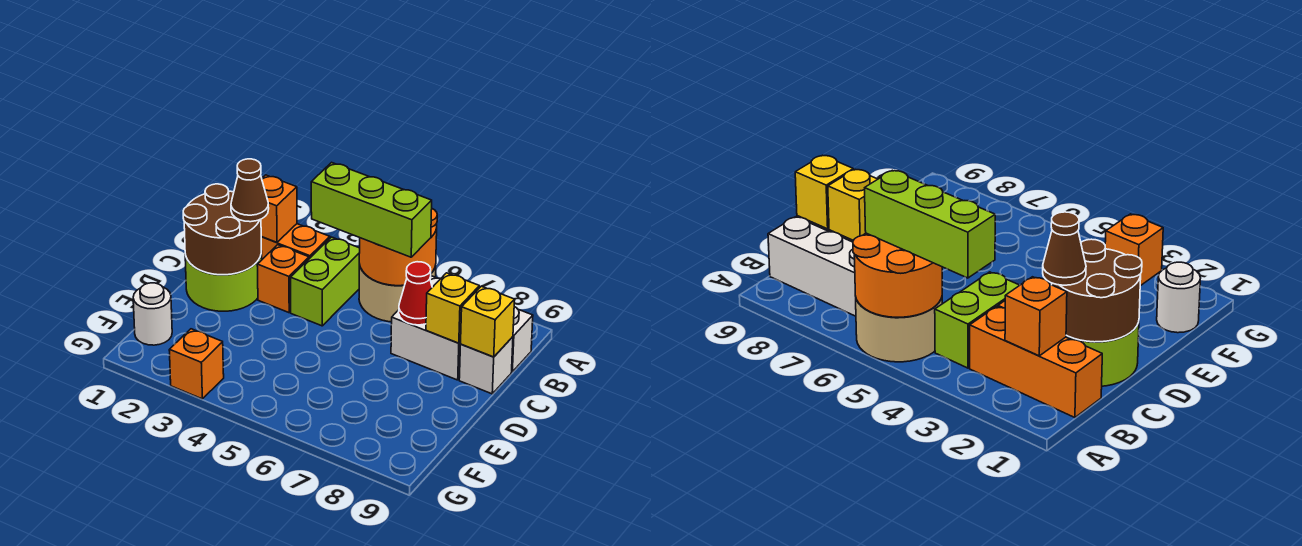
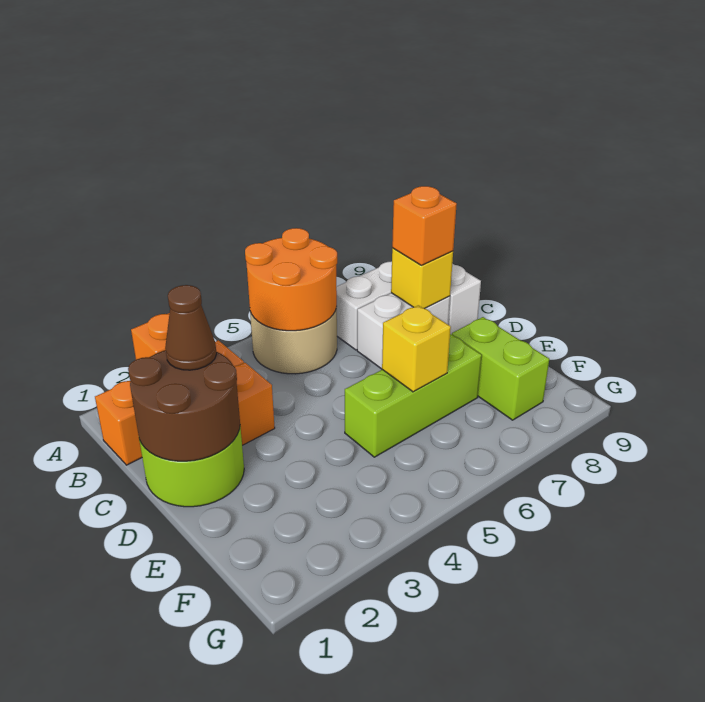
lime brick B4:C4 level 1 -> lime brick E8:F8 level 1
lime brick B4:B6 level 3 -> lime brick E5:E7 level 1
red cone C7 level 2 -> none
yellow brick C9 level 2 -> yellow brick E6 level 2
white round brick F1 level 1 -> none
orange brick G3 level 1 -> orange brick C8 level 3

